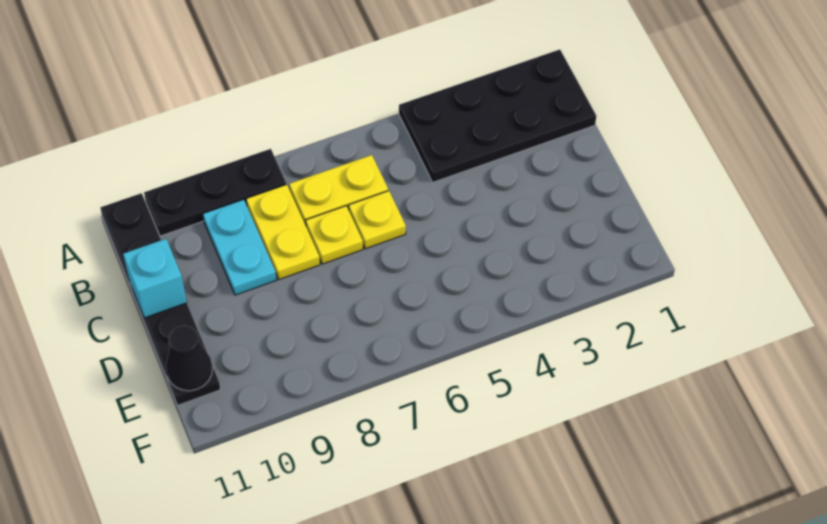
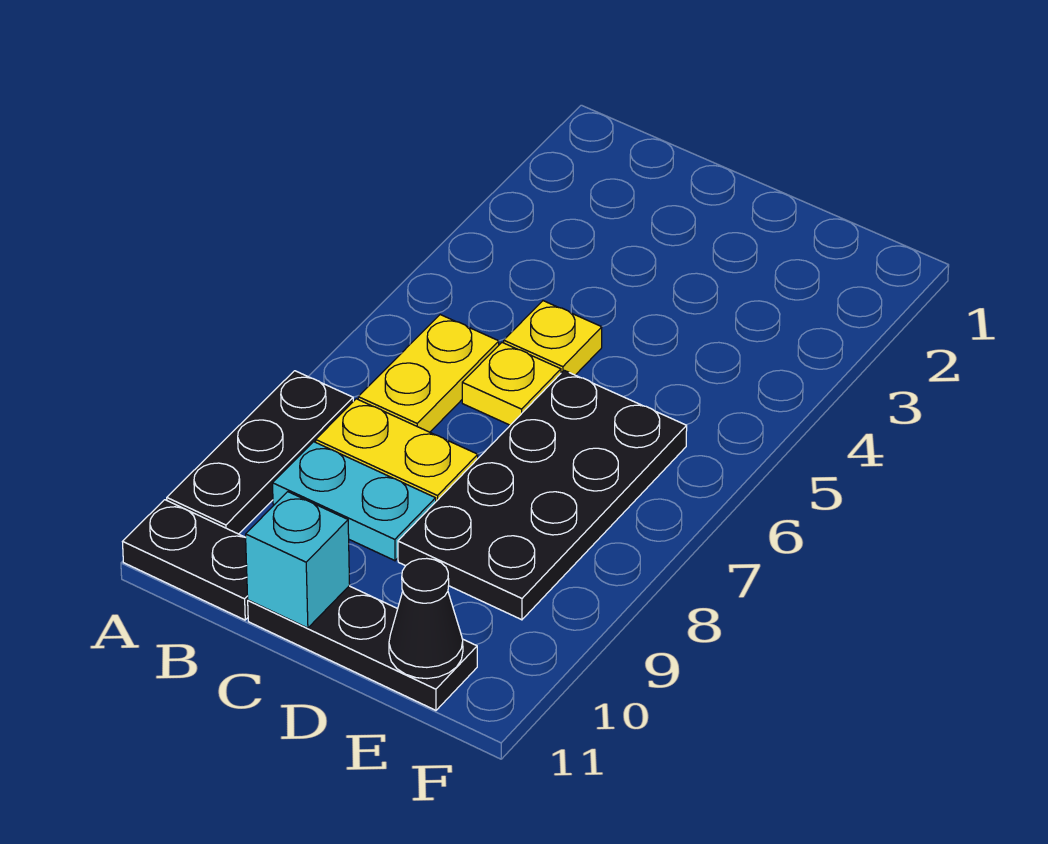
black plate A1:B4 level 1 -> black plate D6:E9 level 1
yellow plate C7 level 1 -> yellow plate C5 level 1

